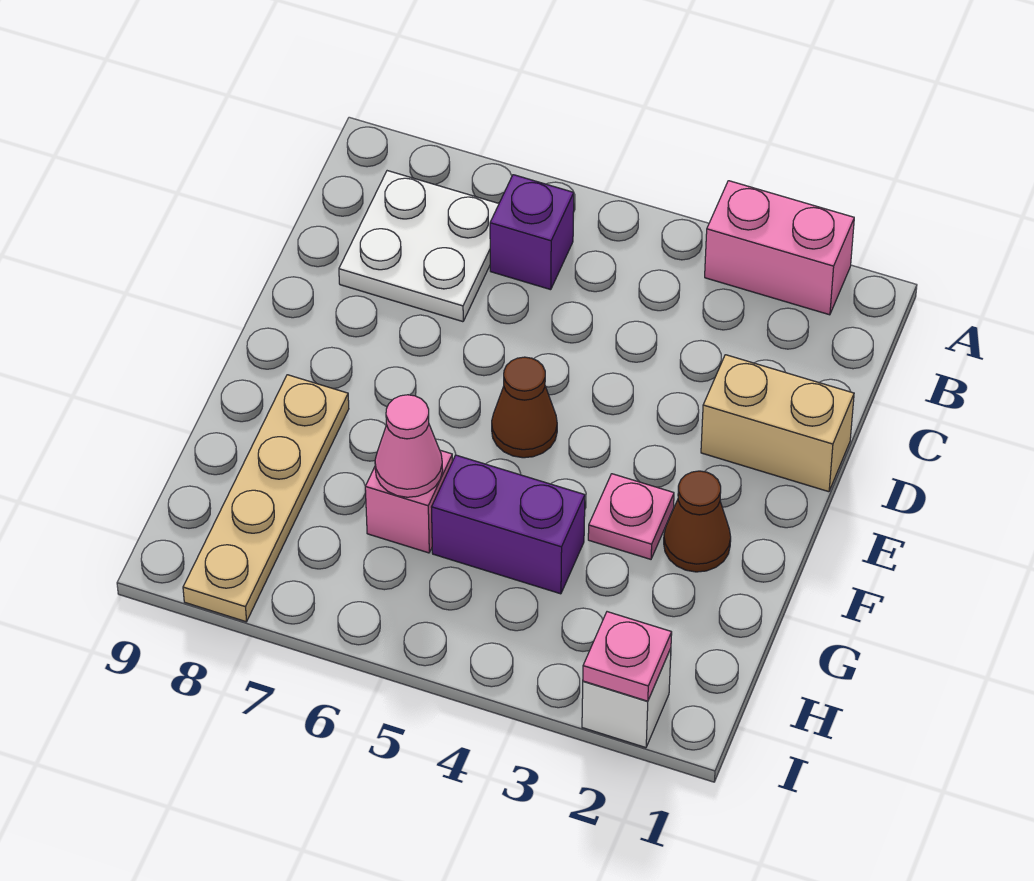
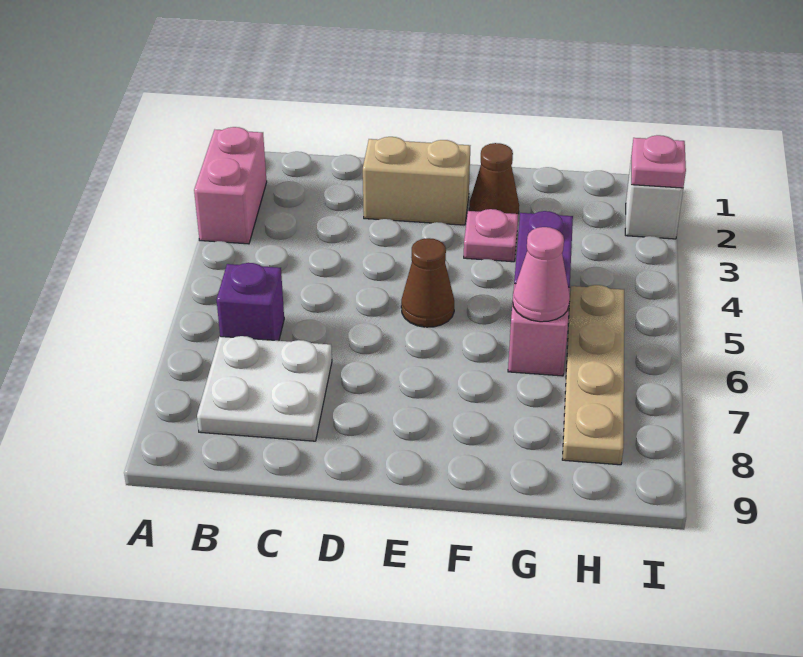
tan brick D1:D2 level 1 -> tan brick D2:E2 level 1
tan plate F8:I8 level 1 -> tan plate H5:H8 level 1

